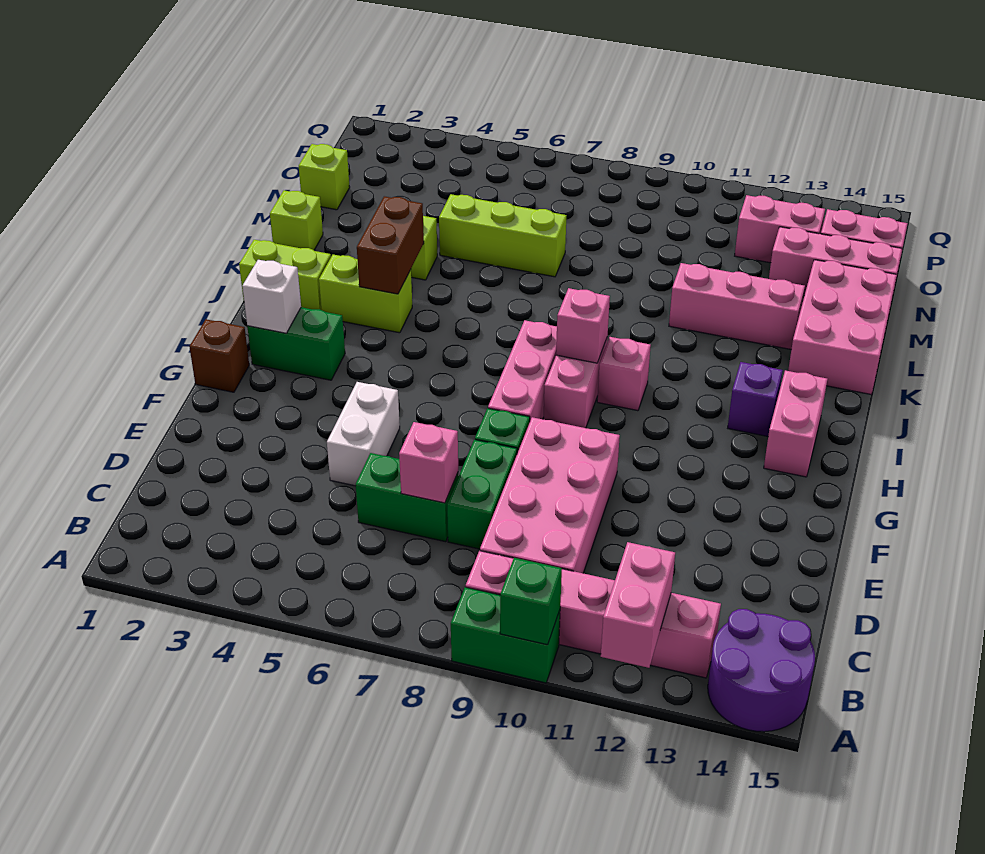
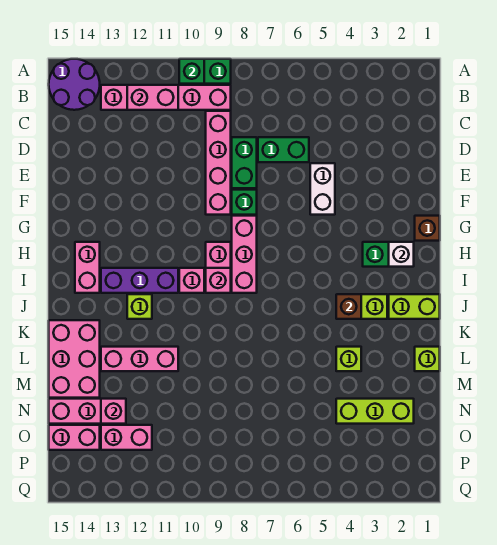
pink brick A12:B12 level 2 -> pink brick B11:B12 level 2
pink brick C9:F10 level 1 -> pink brick C9:F9 level 1
pink brick D7 level 2 -> pink brick N13 level 2
purple brick I13 level 1 -> purple brick I11:I13 level 1
brown brick J4:K4 level 2 -> brown brick J4 level 2
lime brick M5:M7 level 1 -> lime brick N2:N4 level 1
lime brick N1 level 1 -> lime brick J12 level 1

